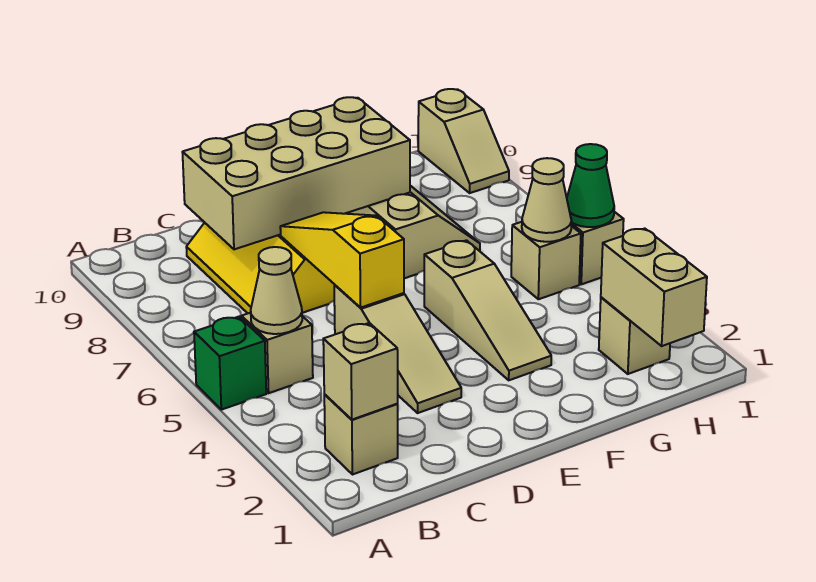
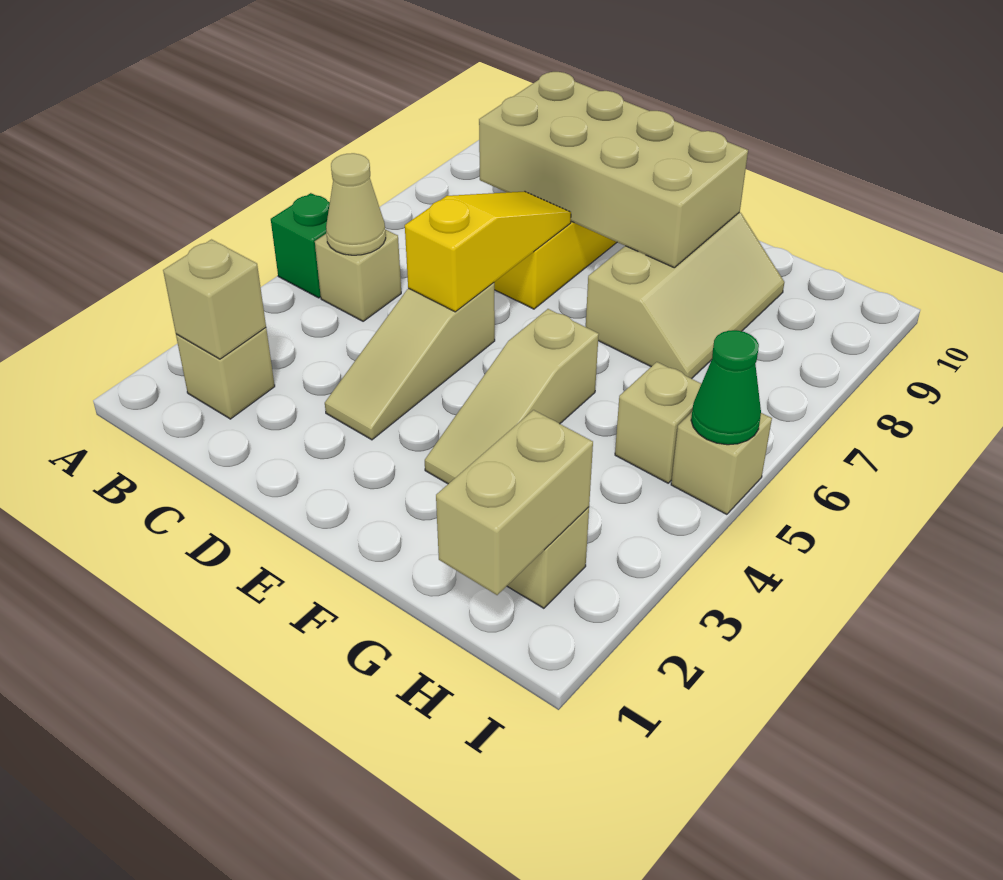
tan cone H5 level 2 -> none
tan slope I9:I10 level 1 top 10 -> none

